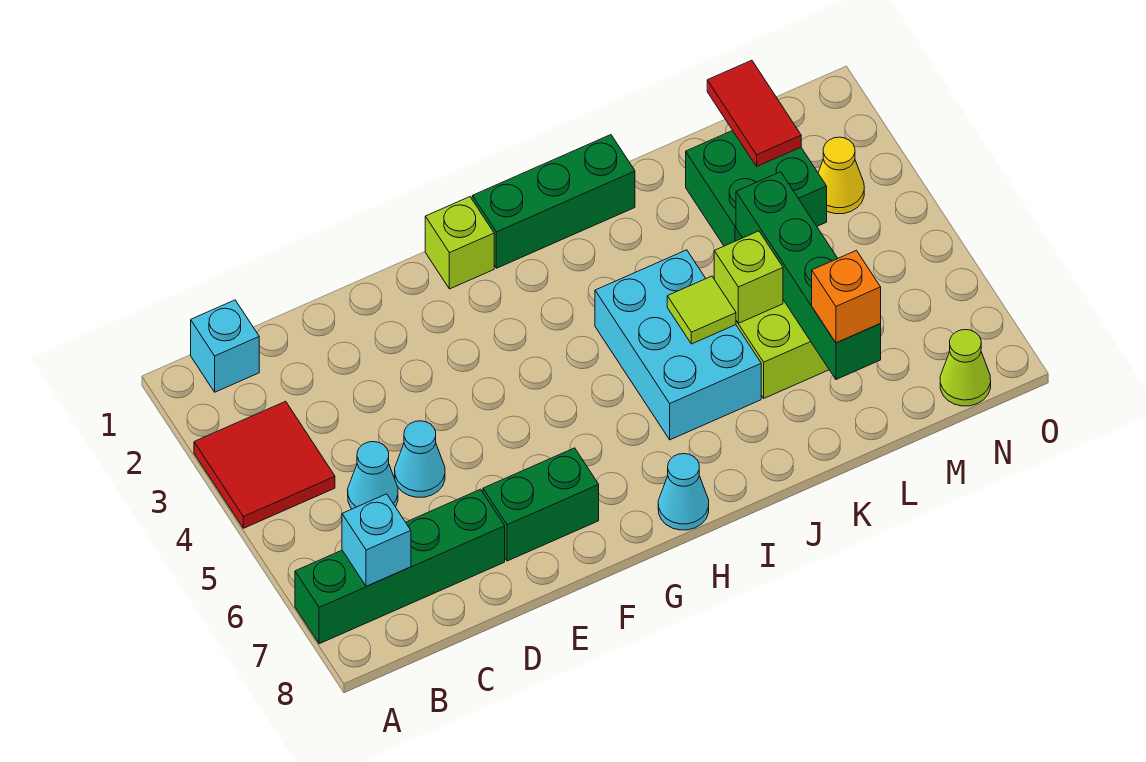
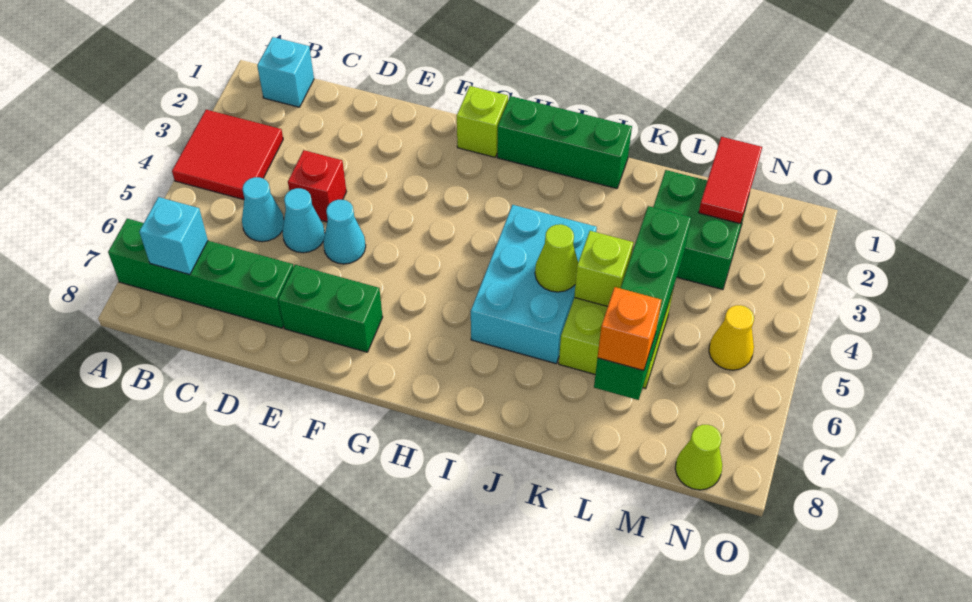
none -> red brick D4 level 1
cyan cone H8 level 1 -> cyan cone E5 level 1
lime tile J5 level 2 -> lime cone J5 level 2
yellow cone N3 level 1 -> yellow cone N5 level 1

